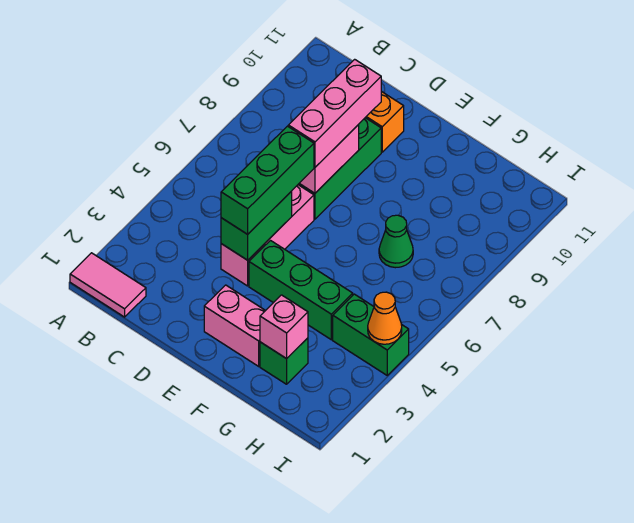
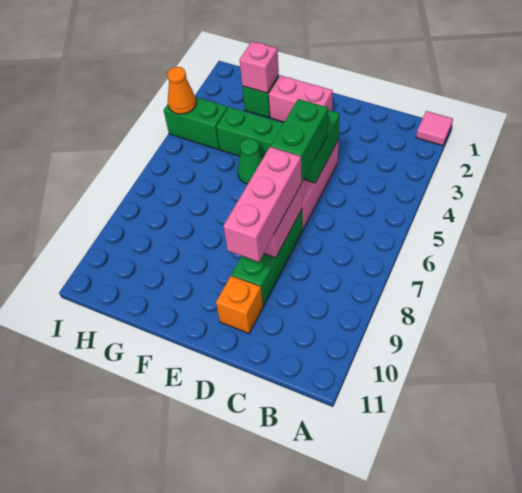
pink tile A1:B1 level 1 -> pink tile A1 level 1
green brick D4:D6 level 3 -> green brick D5:D6 level 3
green cone G7 level 1 -> green cone F5 level 1

